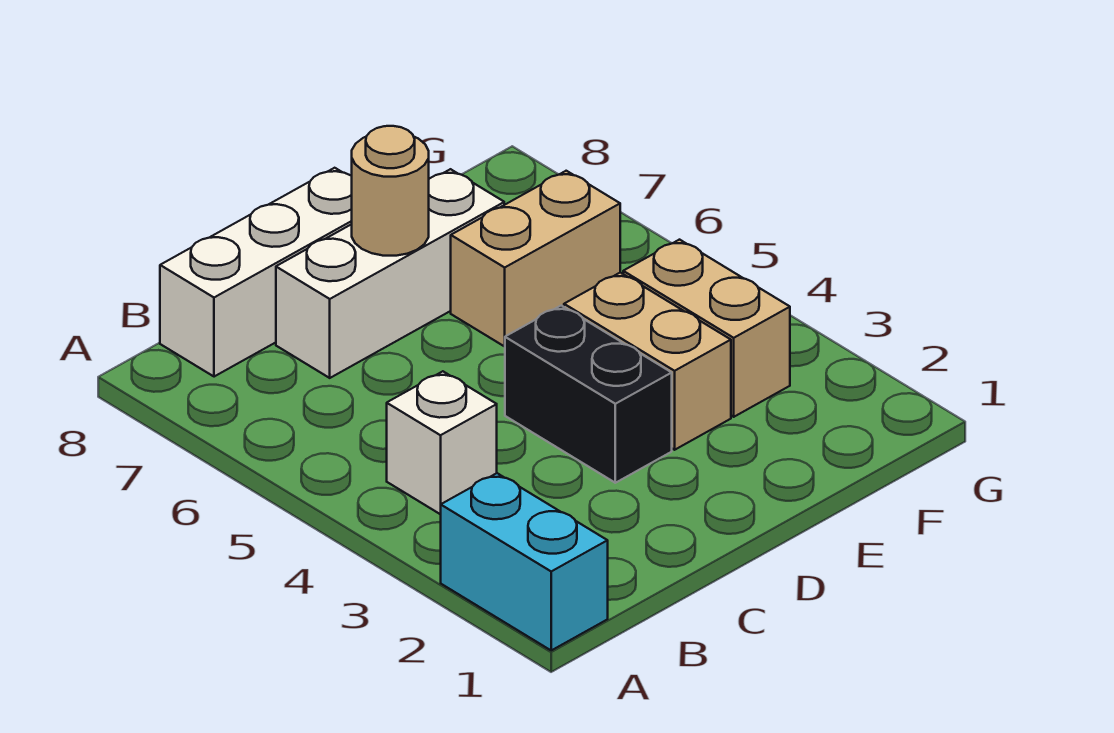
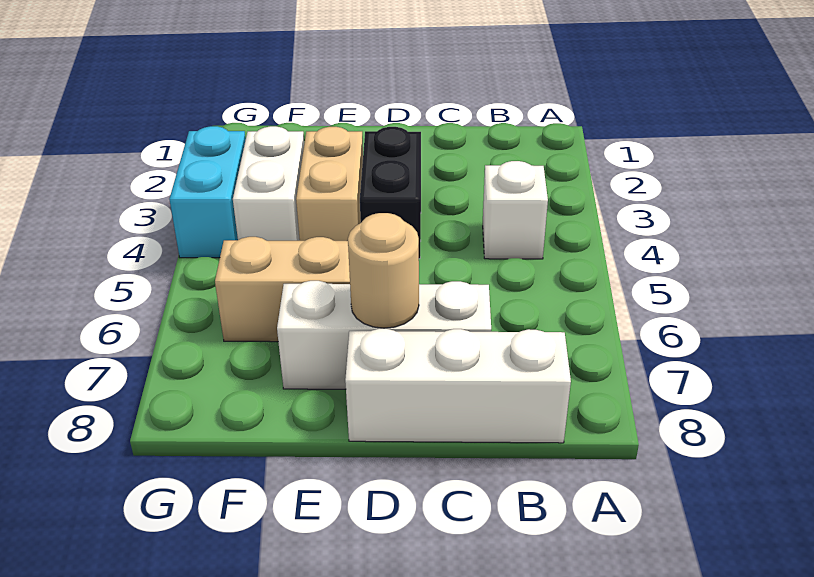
cyan brick A1:A2 level 1 -> cyan brick G3:G4 level 1
tan brick F3:F4 level 1 -> white brick F3:F4 level 1

